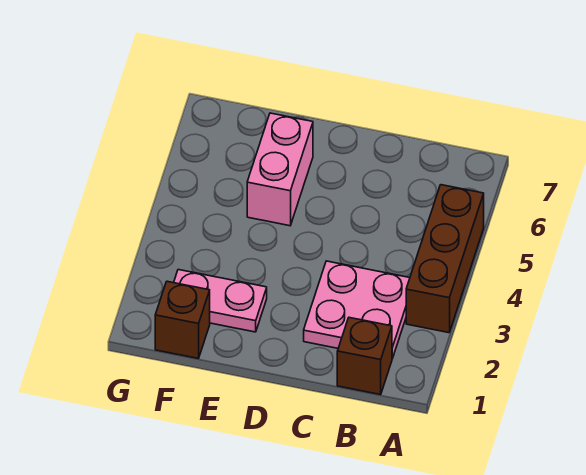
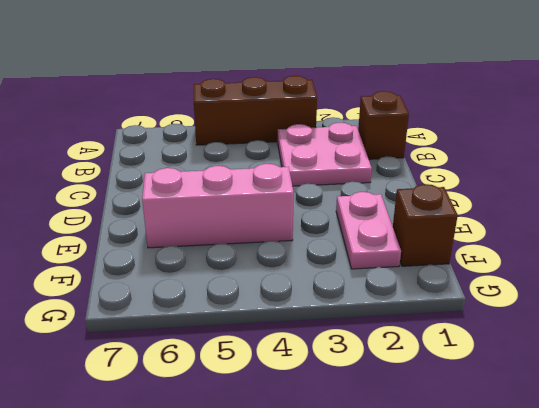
pink brick E5:E6 level 1 -> pink brick E4:E6 level 1

